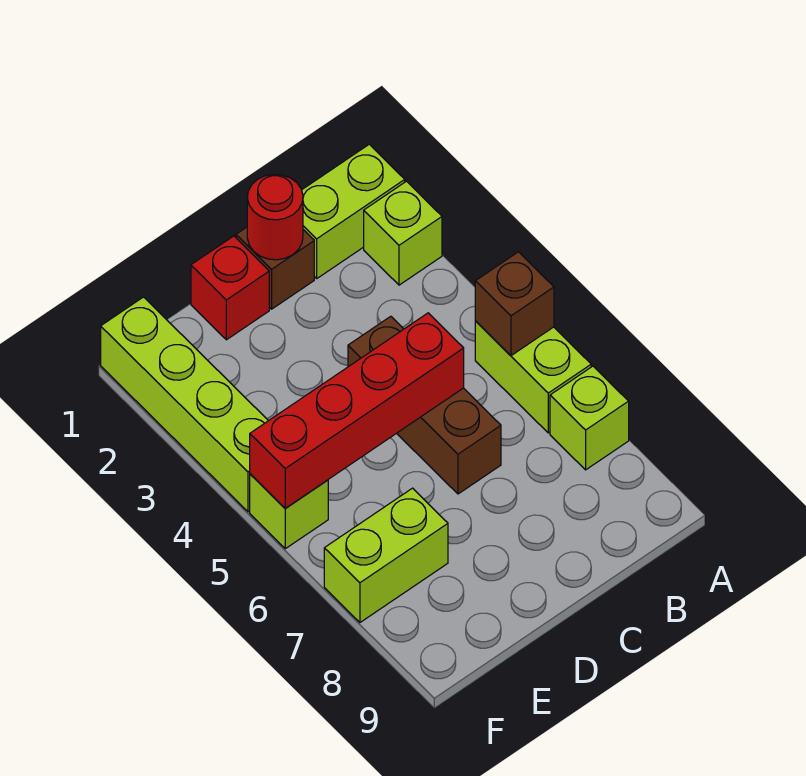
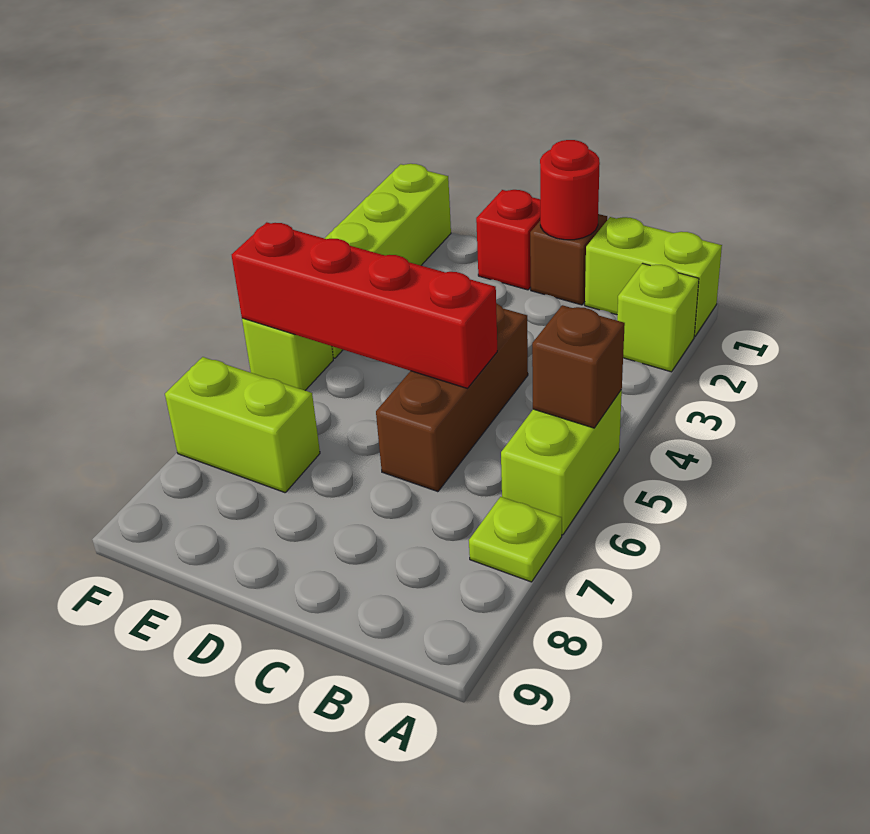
lime brick A7 level 1 -> lime plate A7 level 1

